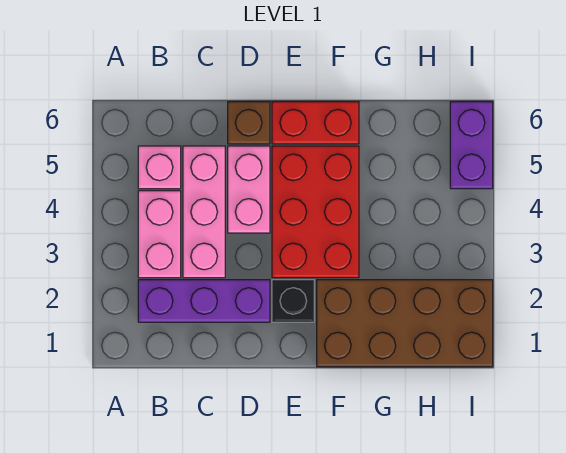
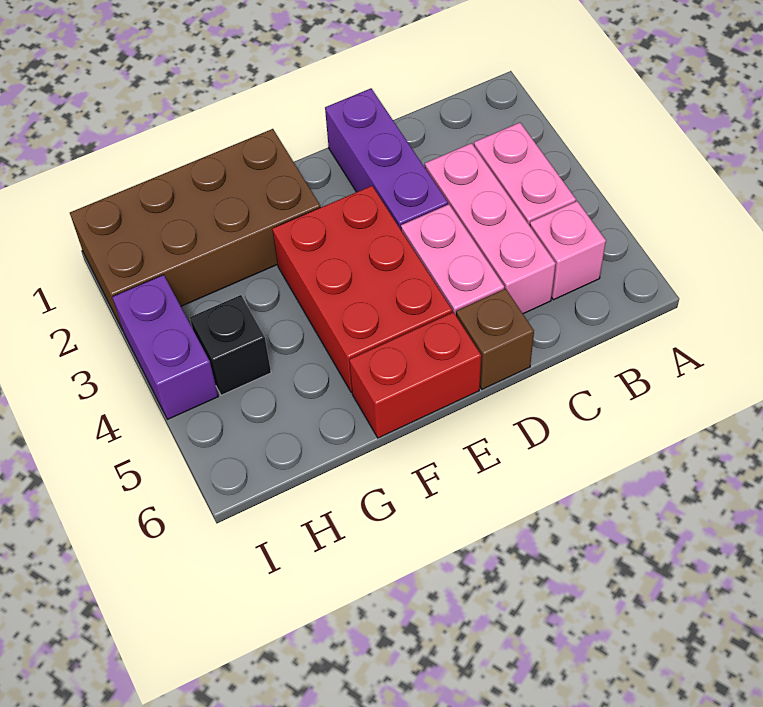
purple brick B2:D2 level 1 -> purple brick D1:D3 level 1
black brick E2 level 1 -> black brick H4 level 1
purple brick I5:I6 level 1 -> purple brick I3:I4 level 1

